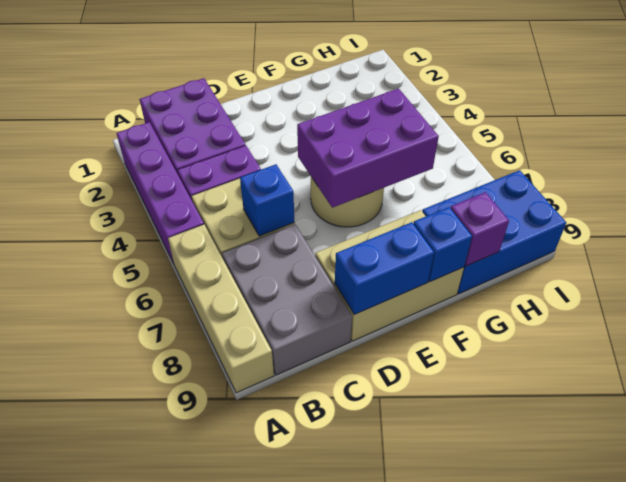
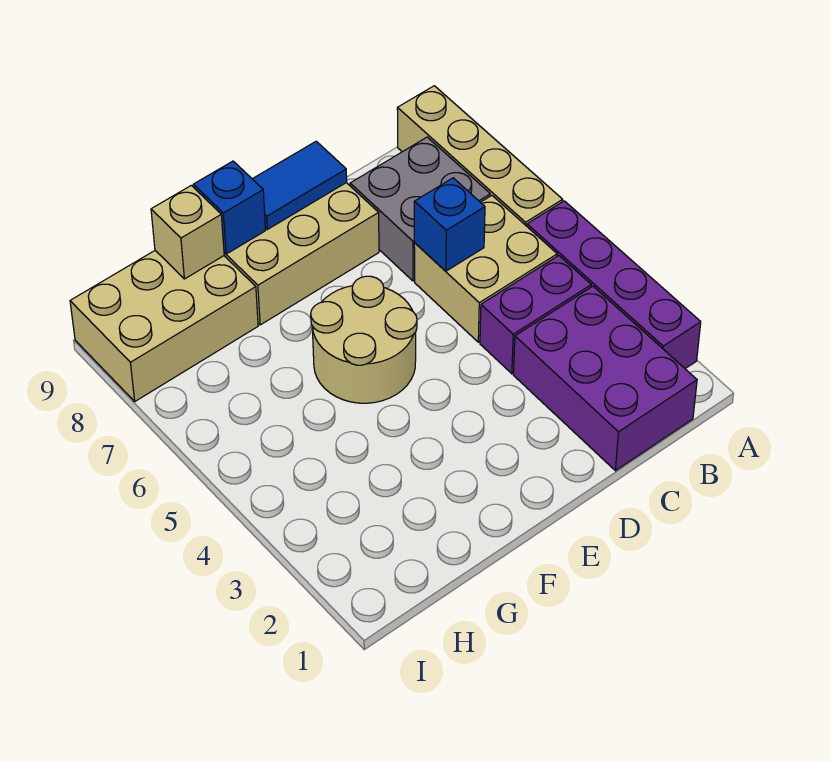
grey brick B7:C9 level 1 -> grey brick B7:C8 level 1
blue brick D9:E9 level 2 -> blue tile D9:E9 level 2
purple brick E5:G6 level 2 -> none
blue brick G8:I9 level 1 -> tan brick G8:I9 level 1
purple brick G9 level 2 -> tan brick G9 level 2

